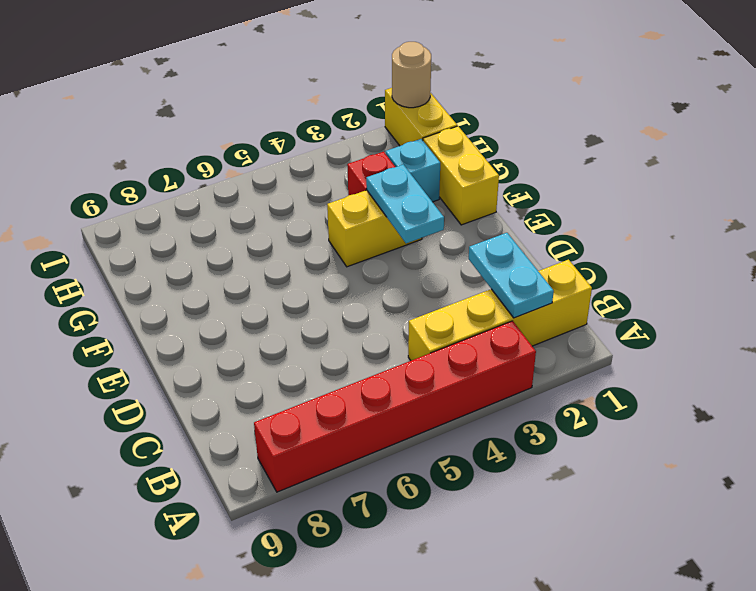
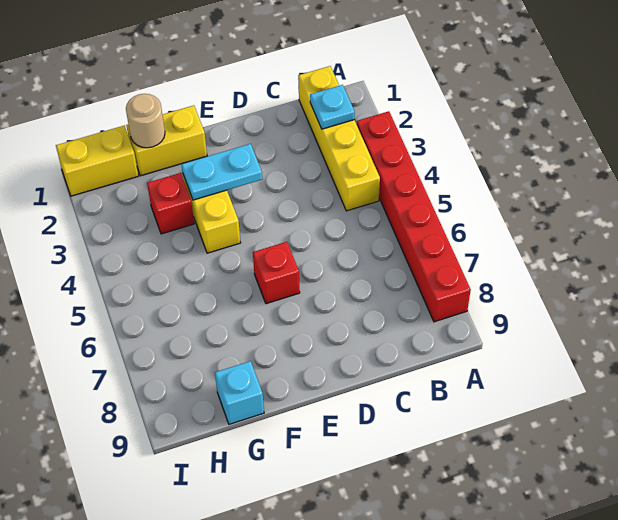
cyan plate B2:C2 level 2 -> cyan plate B2 level 2
none -> red brick E6 level 1
cyan brick G2 level 1 -> cyan brick G9 level 1
tan round brick I1 level 2 -> tan round brick G1 level 2

